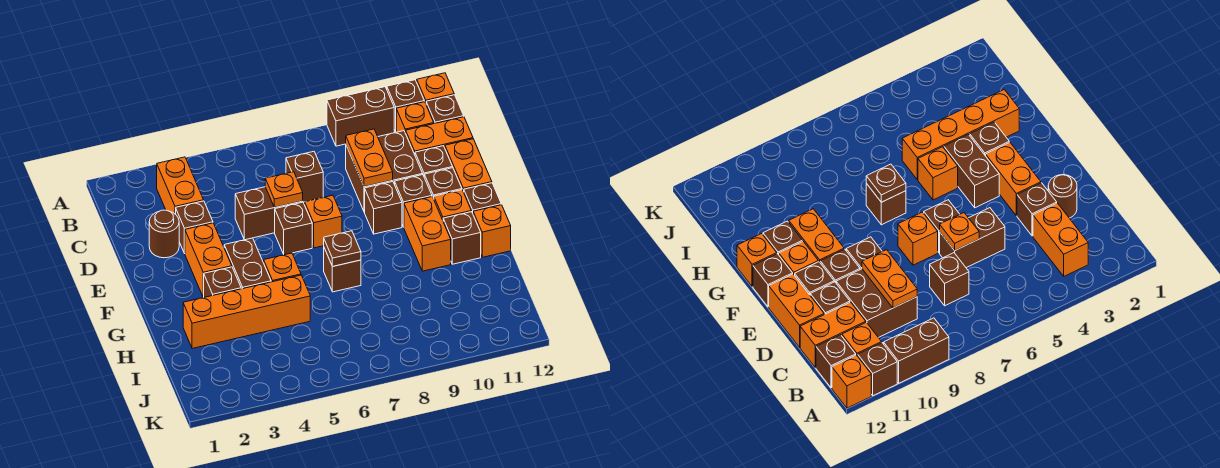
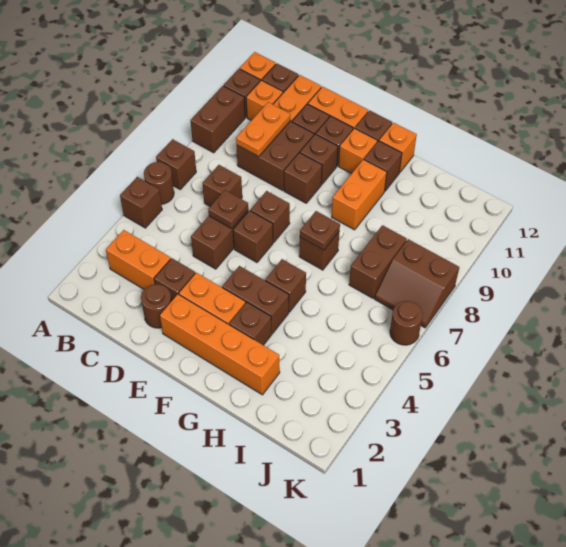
none -> brown brick A5 level 1
none -> brown round brick A6 level 1
none -> brown brick A7 level 1
orange plate C9:D9 level 2 -> orange plate C9:C10 level 2
orange plate D6 level 2 -> brown plate D6 level 2
orange brick E7 level 1 -> brown brick E7 level 1
orange brick F10:G10 level 1 -> orange brick G9:G10 level 1
orange brick G5 level 1 -> brown brick G5 level 1
orange brick H2:H5 level 1 -> orange brick E2:H2 level 1
none -> brown brick I7:I8 level 1
none -> brown slope J7:K8 level 1 top 8
none -> brown round brick K6 level 1

